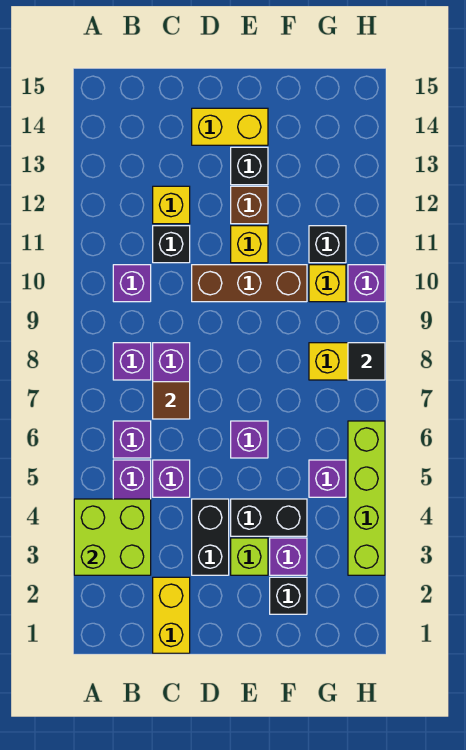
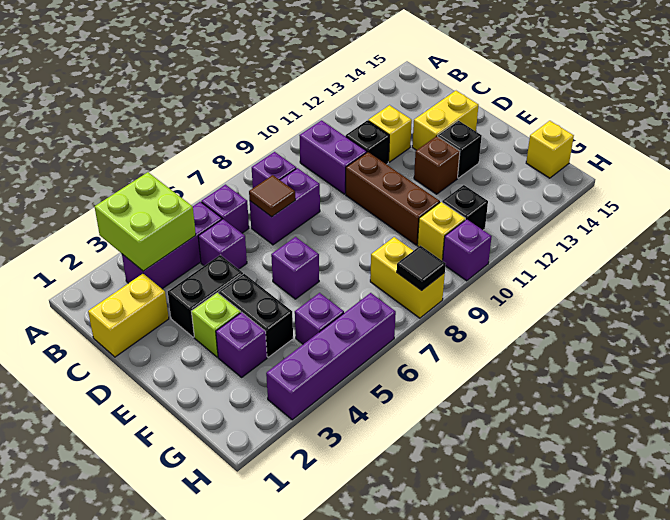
purple brick B10 level 1 -> purple brick B10:C10 level 1
yellow brick D14:E14 level 1 -> yellow brick D13:D14 level 1
yellow brick E11 level 1 -> yellow brick G15 level 1
black brick F2 level 1 -> none
lime brick H3:H6 level 1 -> purple brick H3:H6 level 1

